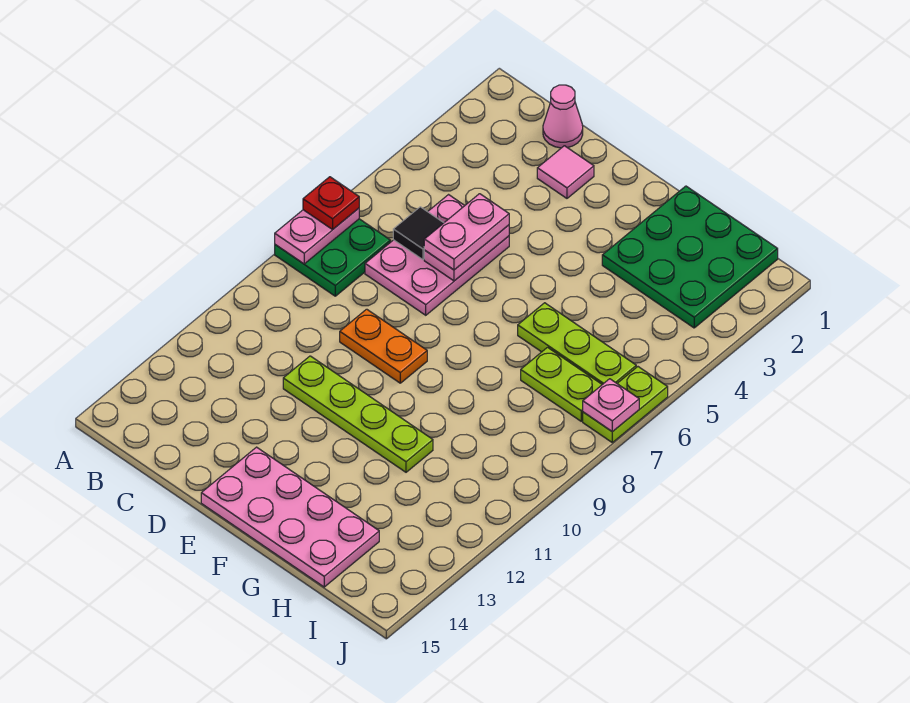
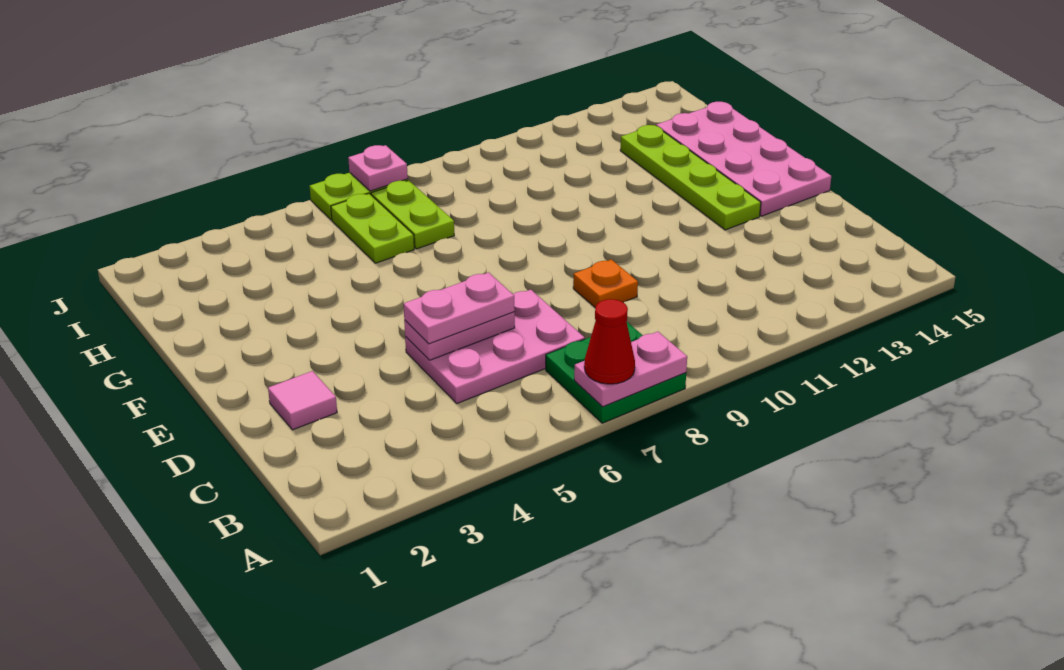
red plate A7 level 3 -> red cone A7 level 3
pink cone C1 level 1 -> none
black tile C6 level 2 -> none
orange plate D9:E9 level 1 -> orange plate D9 level 1
lime plate D11:G11 level 1 -> lime plate E13:H13 level 1
green plate G1:I3 level 1 -> none
lime plate G6:I6 level 1 -> lime plate H6:I6 level 1

